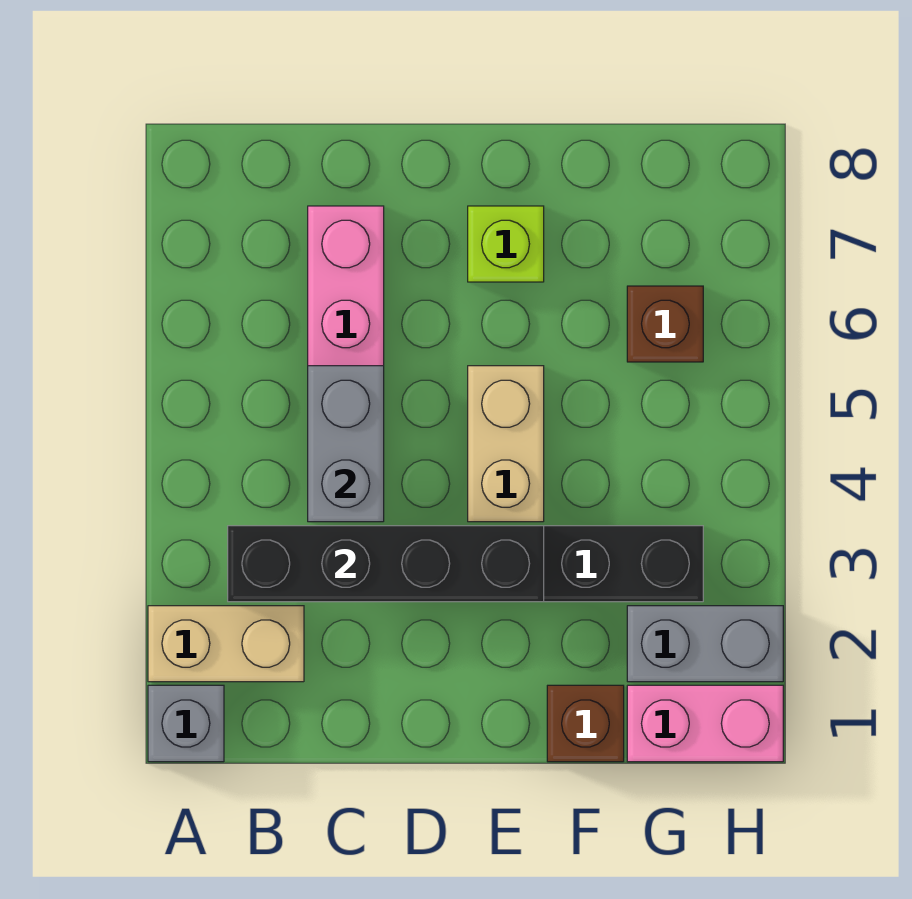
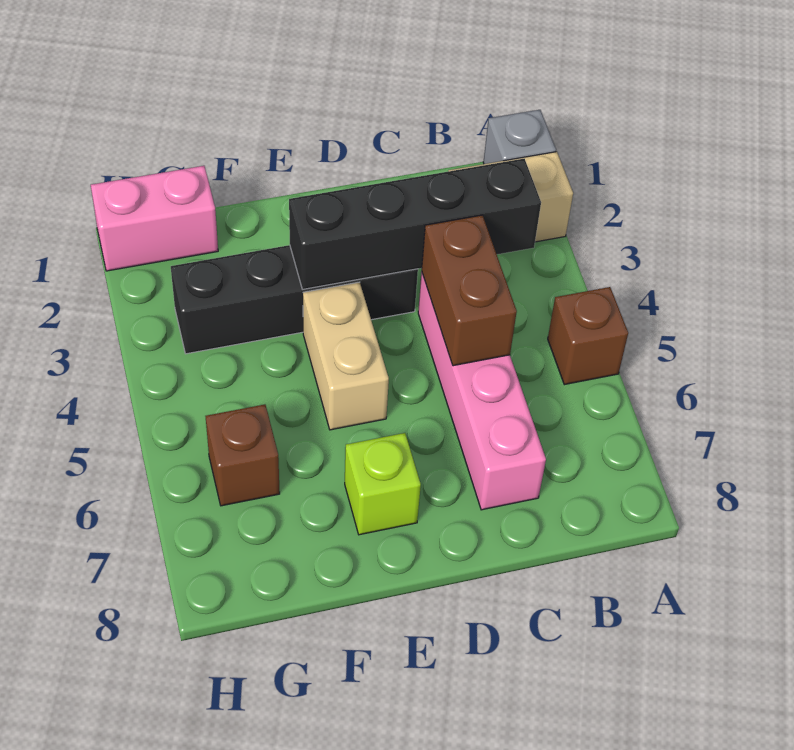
grey brick C4:C5 level 2 -> brown brick C4:C5 level 2
brown brick F1 level 1 -> brown brick A5 level 1
grey brick G2:H2 level 1 -> none

